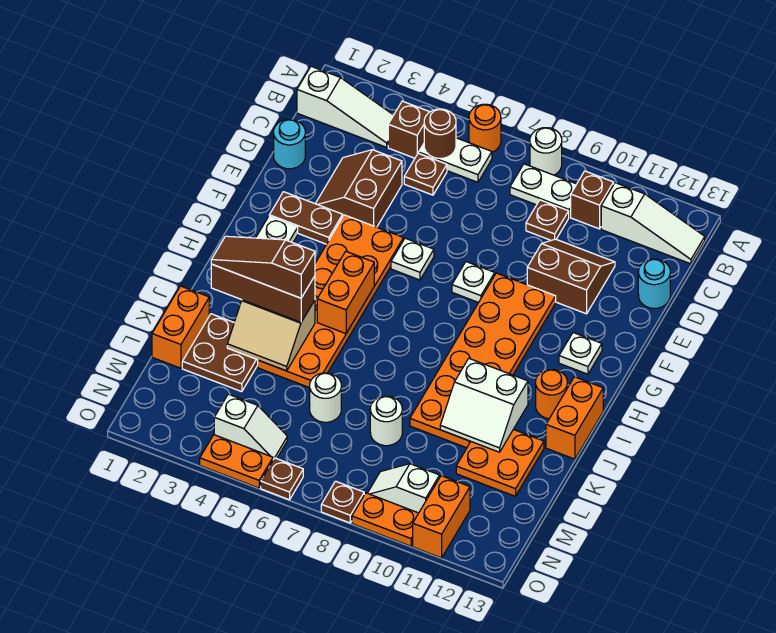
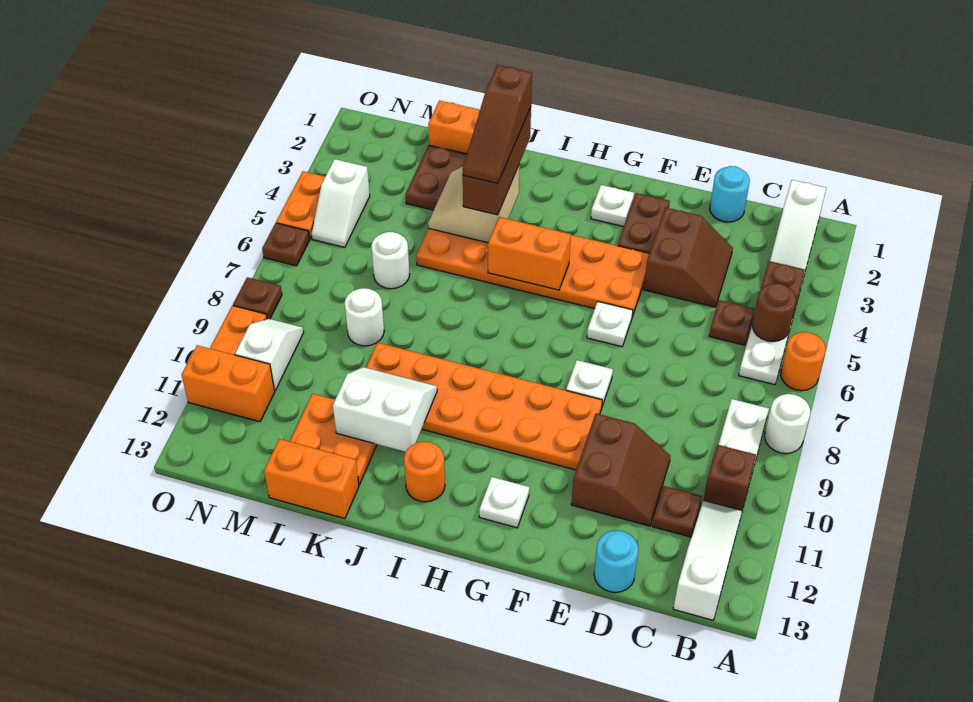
white slope B11:B13 level 1 top 11 -> white slope B11:B13 level 1 top 13
brown plate C9 level 1 -> brown plate C11 level 1
brown slope D3:E4 level 1 top 4 -> brown slope D3:E4 level 1 top E
orange brick I13:J13 level 1 -> orange brick K13:L13 level 1
brown slope J2:J4 level 4 top 4 -> brown slope J2:J4 level 4 top 2
white slope J10:K11 level 2 top J -> white slope J10:K11 level 2 top 11

